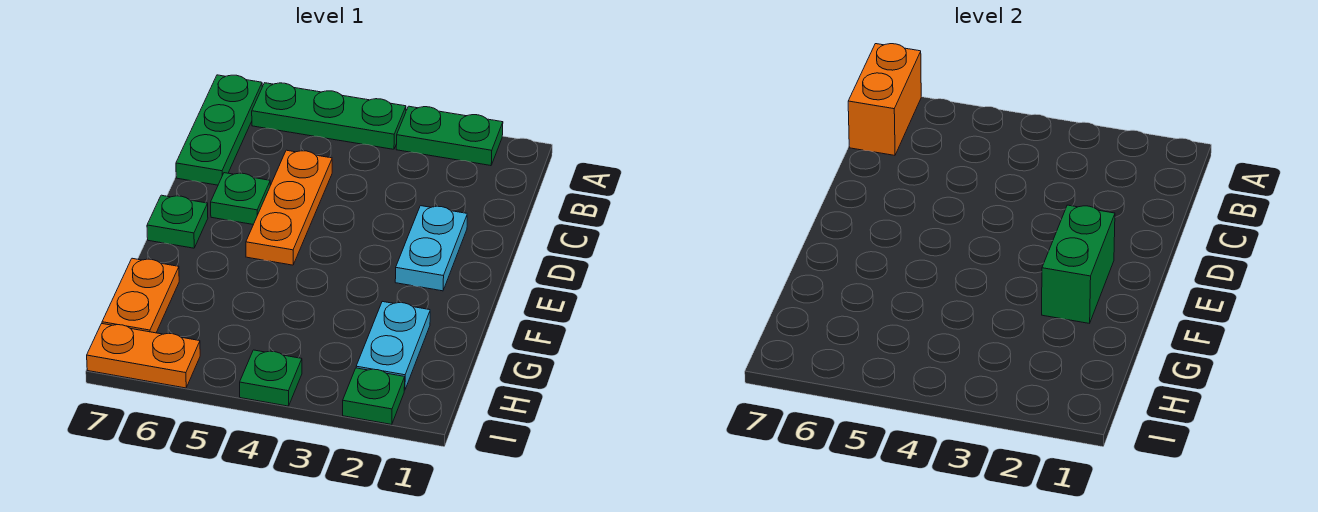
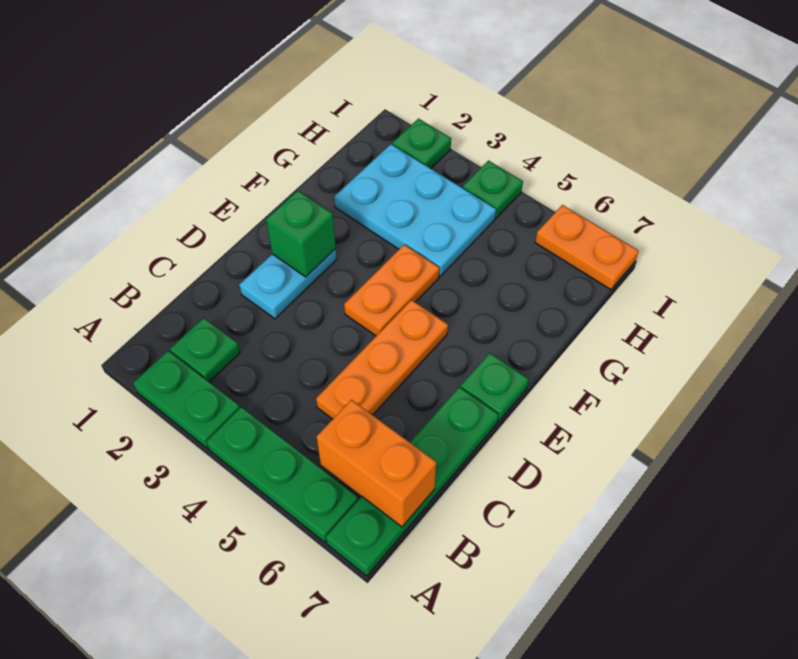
green plate A7:C7 level 1 -> green plate A7:D7 level 1
orange brick A7:B7 level 2 -> orange brick B6:B7 level 2
green plate D6 level 1 -> green plate B2 level 1
green brick E2:F2 level 2 -> green brick E2 level 2
cyan plate G2:H2 level 1 -> cyan plate G2:H4 level 1
orange plate G7:H7 level 1 -> orange plate E4:F4 level 1

